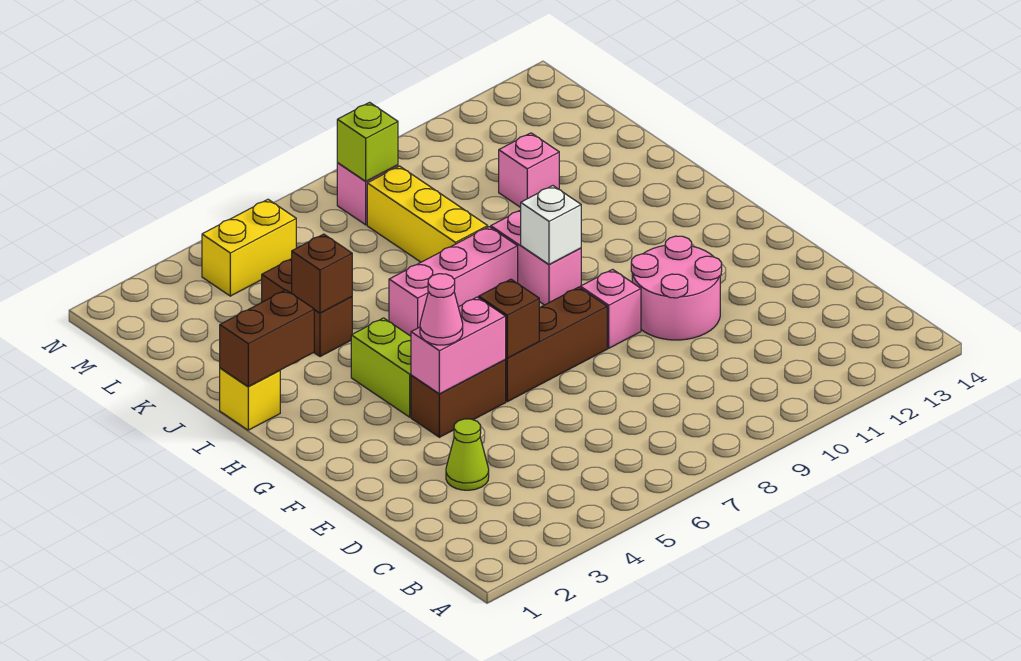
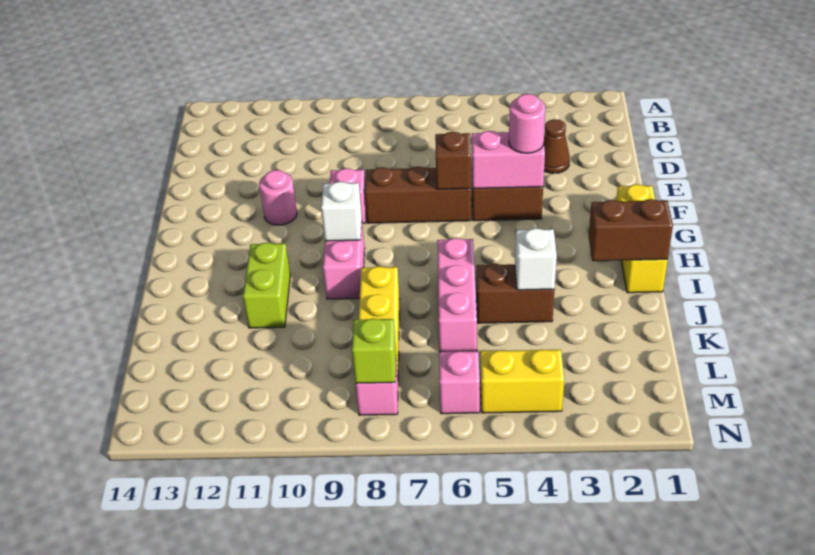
lime cone D3 level 1 -> brown cone D3 level 1
pink round brick E10:F11 level 1 -> pink round brick F11 level 1
pink cone F4 level 3 -> pink round brick F4 level 3
lime brick G4:H4 level 1 -> lime brick I11:J11 level 1
yellow brick I1 level 1 -> yellow brick G1:I1 level 1
pink brick I6:I8 level 1 -> pink brick I6:K6 level 1
brown brick J4:K4 level 1 -> brown brick J4:J5 level 1
brown brick J4 level 2 -> white brick J4 level 2
pink brick K11 level 1 -> pink brick M6 level 1

